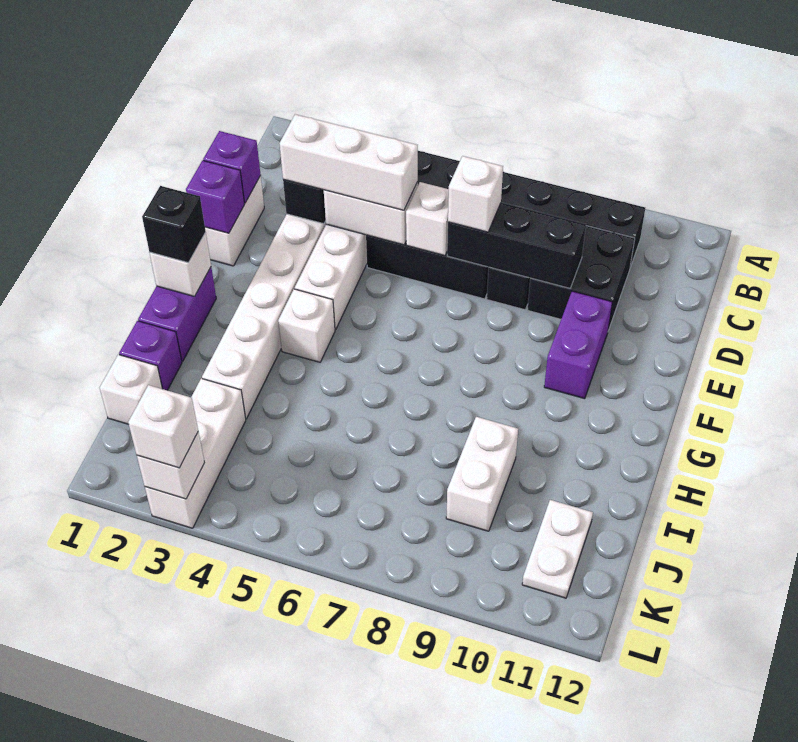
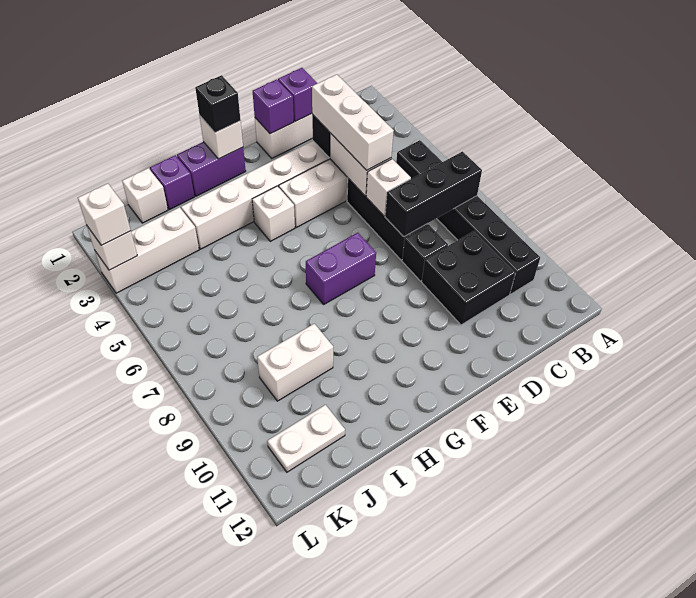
black brick D7:D9 level 2 -> black brick B7:D7 level 2
white brick D7 level 3 -> none
purple brick E10:F10 level 1 -> purple brick F7:G7 level 1

